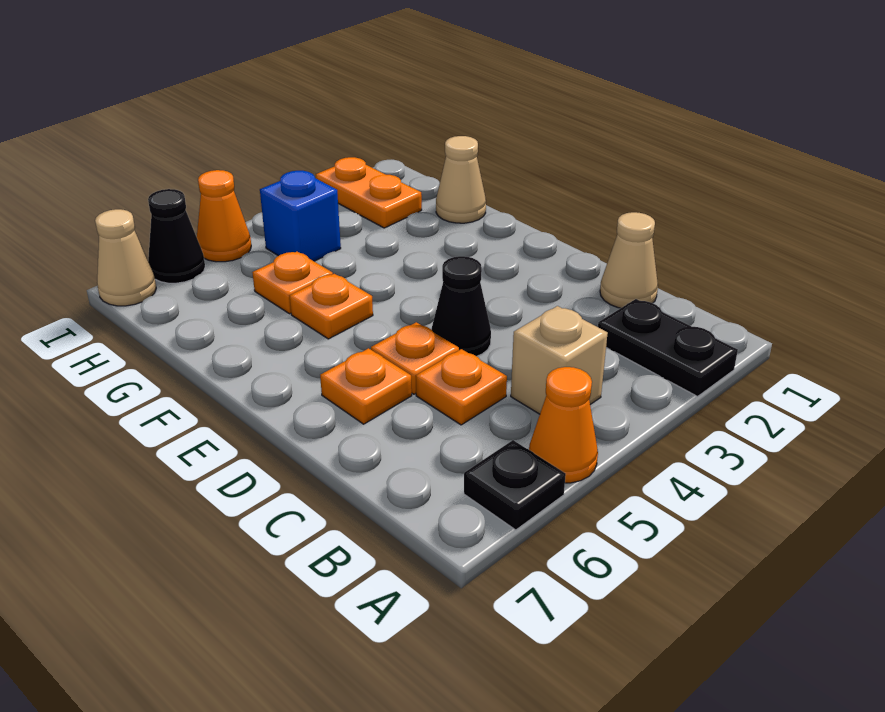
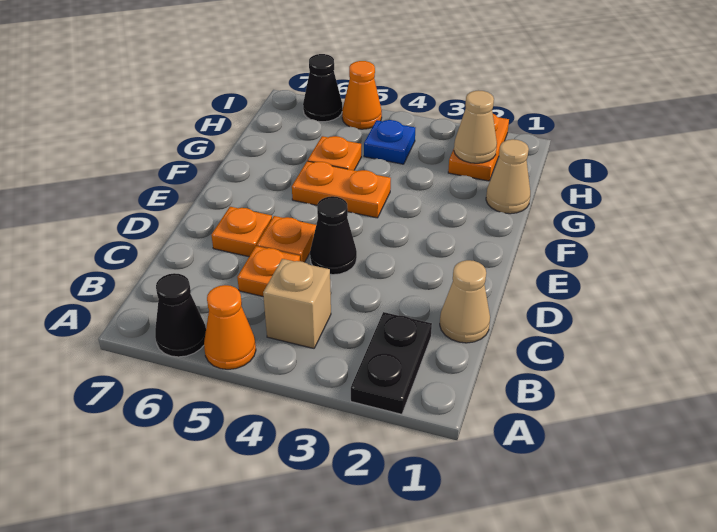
black plate A6 level 1 -> black cone A6 level 1
orange plate F5 level 1 -> orange plate F4:F5 level 1
blue brick H4 level 1 -> blue plate H4 level 1
tan cone I7 level 1 -> tan cone H2 level 2

